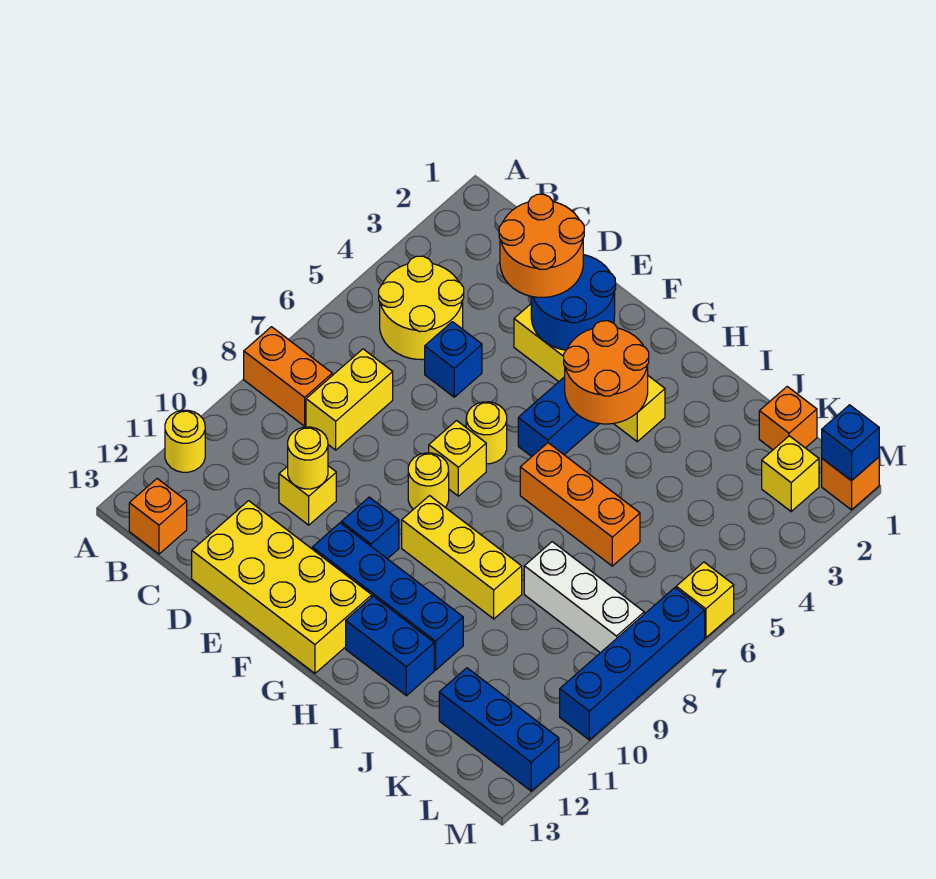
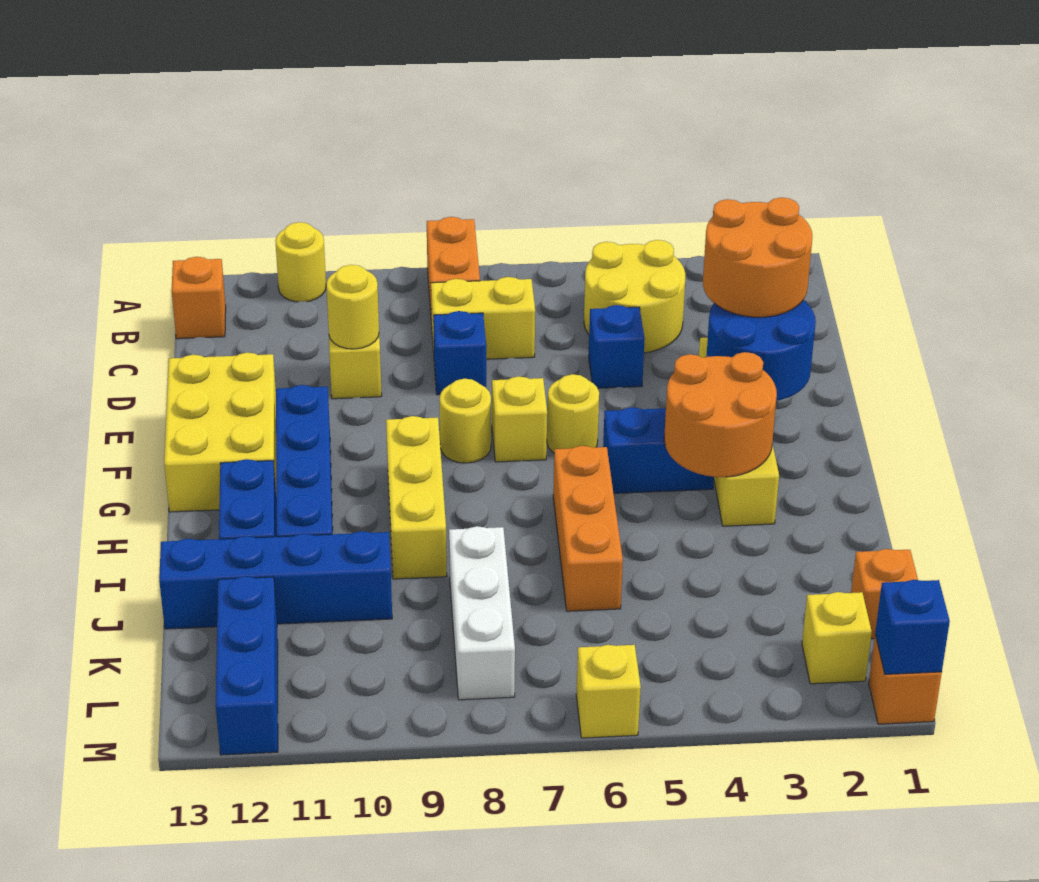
yellow brick D12:G13 level 1 -> yellow brick E12:G13 level 1
blue brick F10 level 1 -> blue brick D8 level 1
blue brick M7:M10 level 1 -> blue brick J10:J13 level 1

